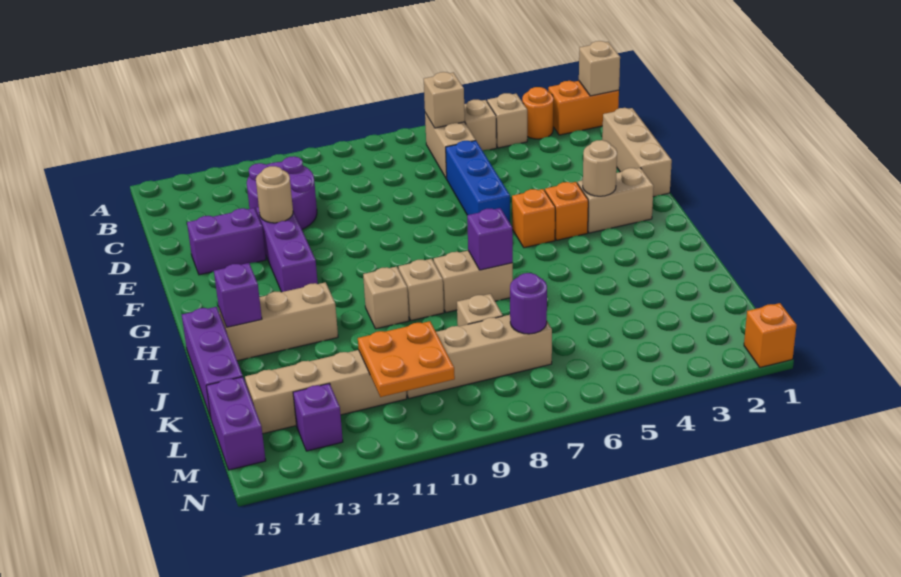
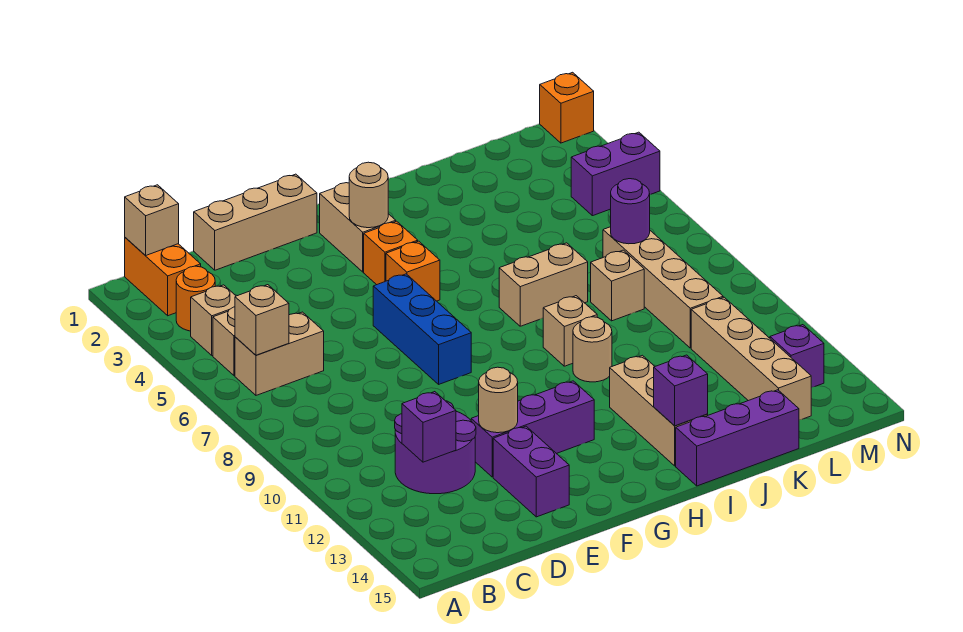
blue brick D6:F6 level 1 -> blue brick F6:F8 level 1
tan brick I7:I8 level 1 -> tan brick I7:J7 level 1
purple brick I7 level 2 -> purple brick C12 level 2
tan brick I10 level 1 -> tan round brick I10 level 1
orange plate L10:M11 level 2 -> none
purple brick L15:M15 level 1 -> purple brick M4:N4 level 1

